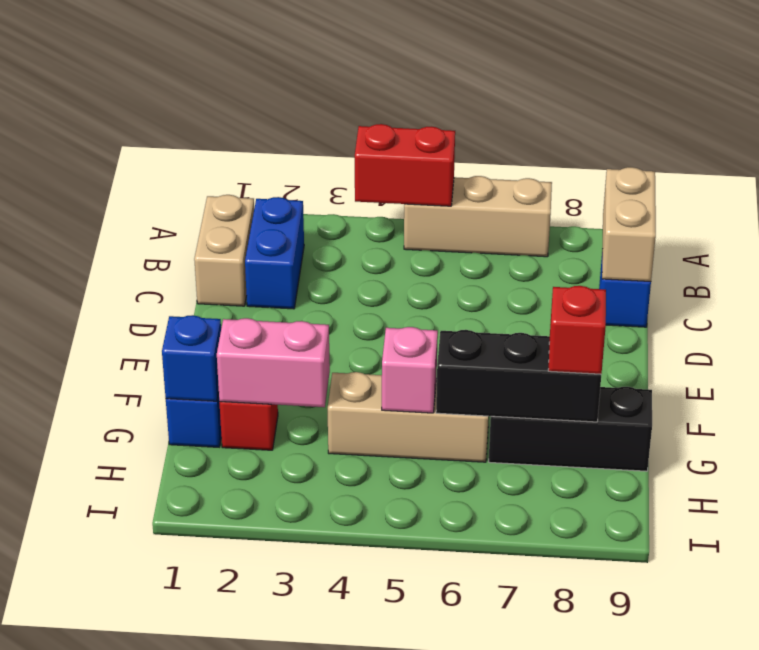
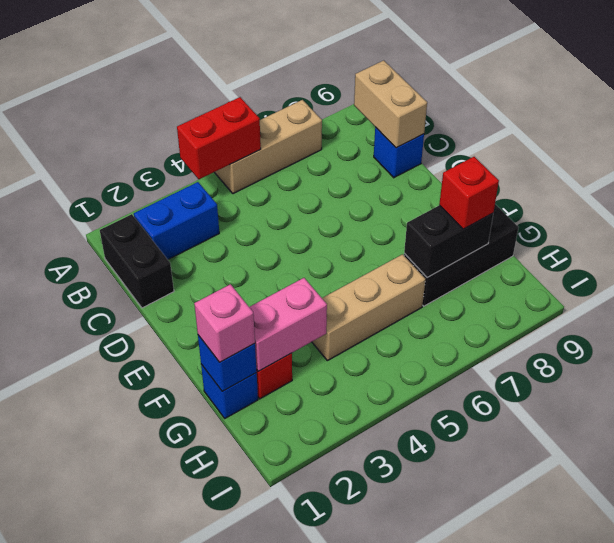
tan brick B1:C1 level 1 -> black brick B1:C1 level 1
blue brick B2:C2 level 1 -> blue brick B2:B3 level 1
pink brick G5 level 2 -> pink brick G1 level 3
black brick G6:G8 level 2 -> black brick G7:G8 level 2

